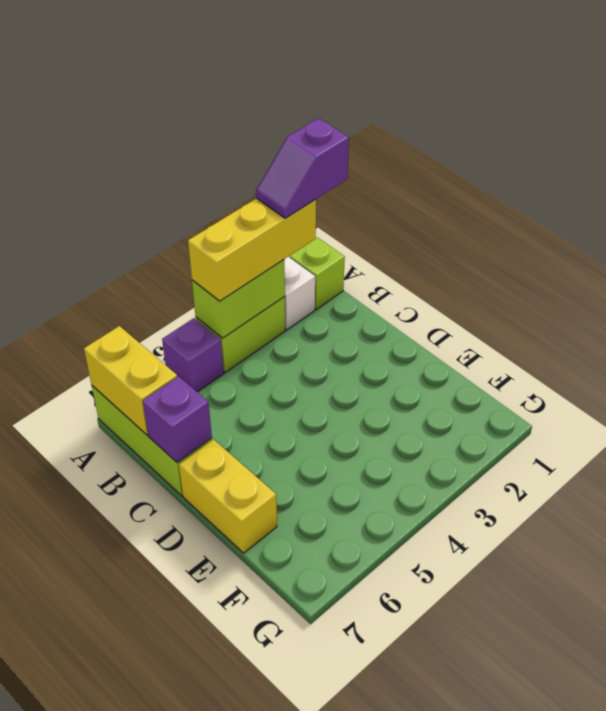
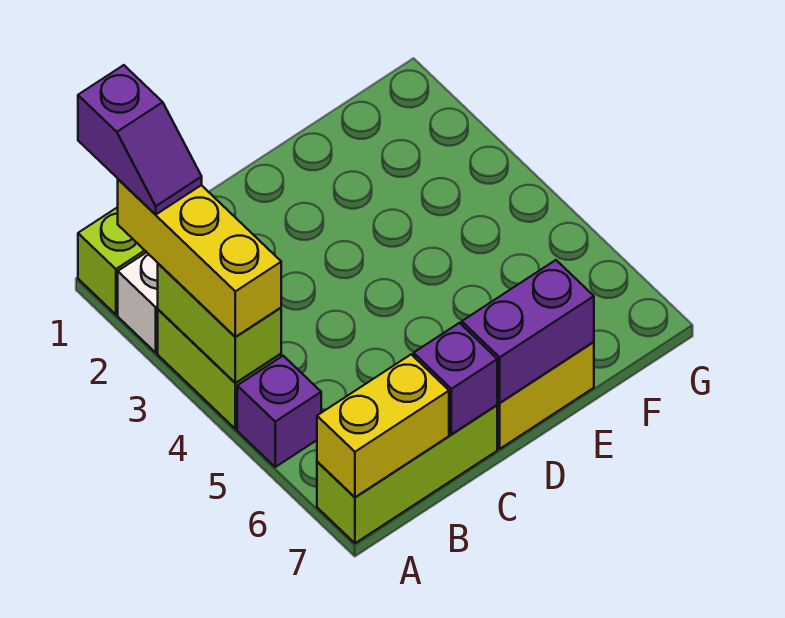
none -> purple brick D7:E7 level 2

